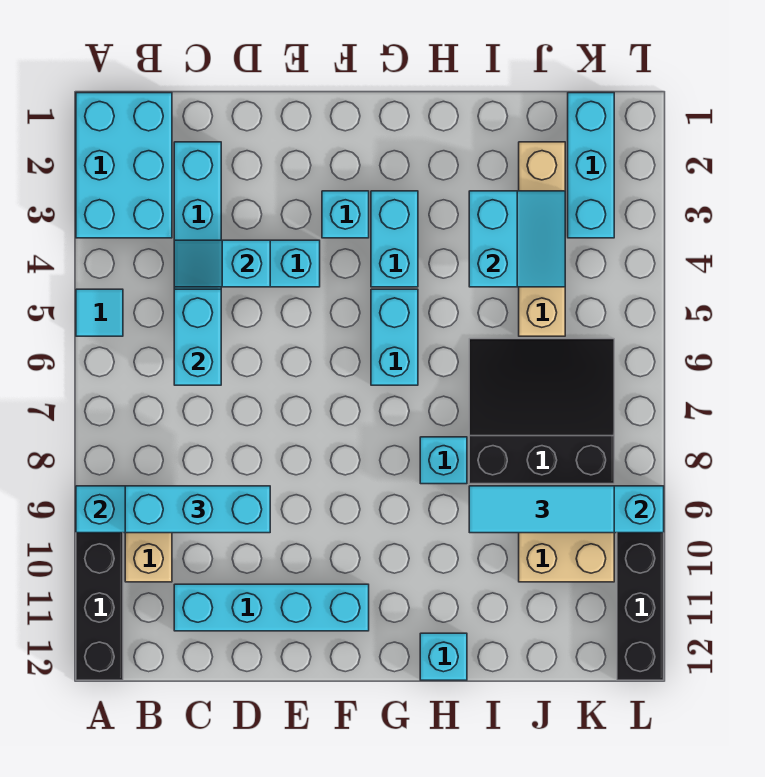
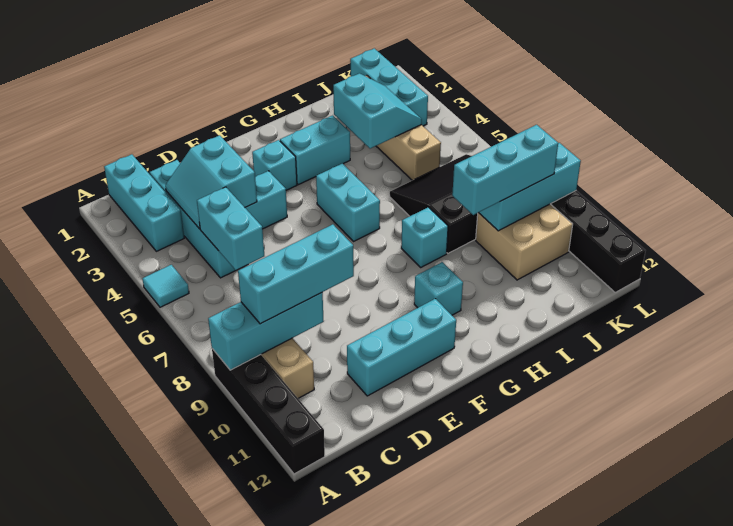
cyan brick A1:B3 level 1 -> cyan brick B1:B3 level 1
cyan slope C4:D4 level 2 top D -> cyan slope C3:D4 level 2 top D
cyan brick C11:F11 level 1 -> cyan brick D11:F11 level 1
cyan brick G3:G4 level 1 -> cyan brick G3:H3 level 1
cyan brick H12 level 1 -> cyan brick G10 level 1
cyan tile I9:K9 level 3 -> cyan brick I9:K9 level 3

